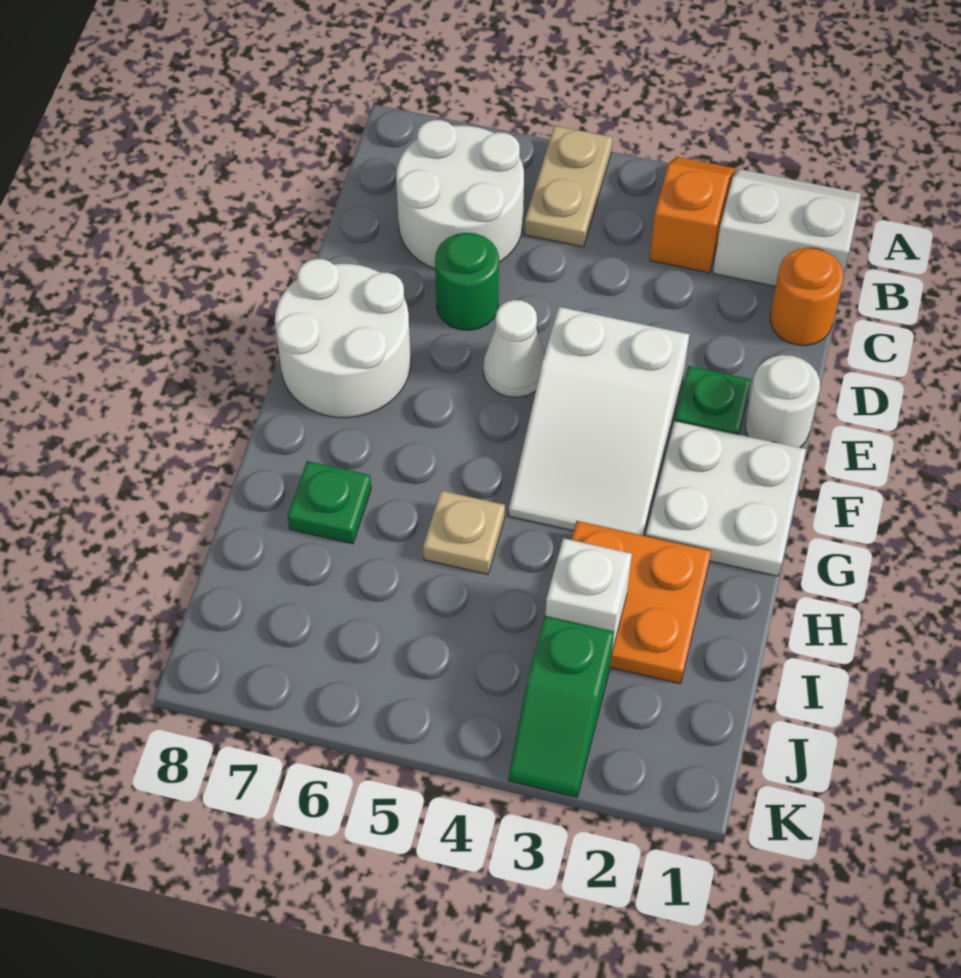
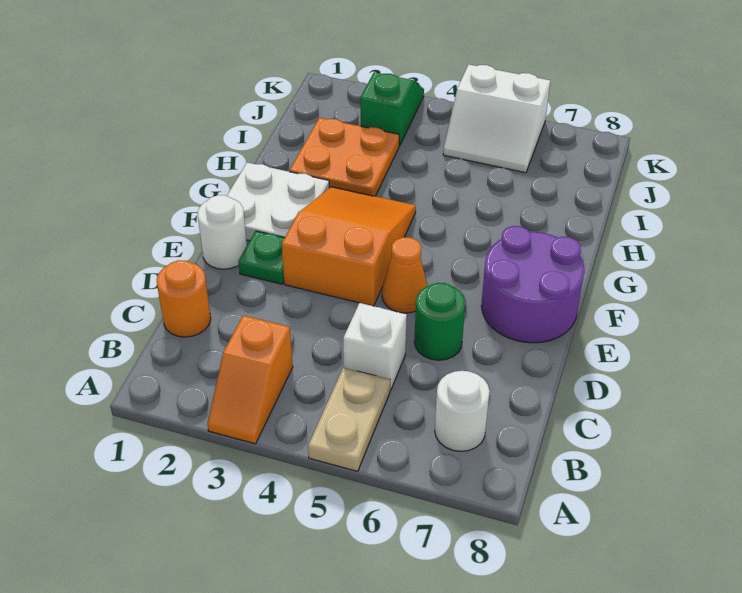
white slope A1:B2 level 1 top B -> white slope J5:K6 level 1 top K
white round brick B6:C7 level 1 -> white round brick B7 level 1
white slope E3:G4 level 1 top E -> orange slope E3:G4 level 1 top E
white cone E5 level 1 -> orange cone E5 level 1
white round brick E7:F8 level 1 -> purple round brick E7:F8 level 1
tan plate H5 level 1 -> none
green plate H7 level 1 -> none
white brick I3 level 2 -> white brick C5 level 1

